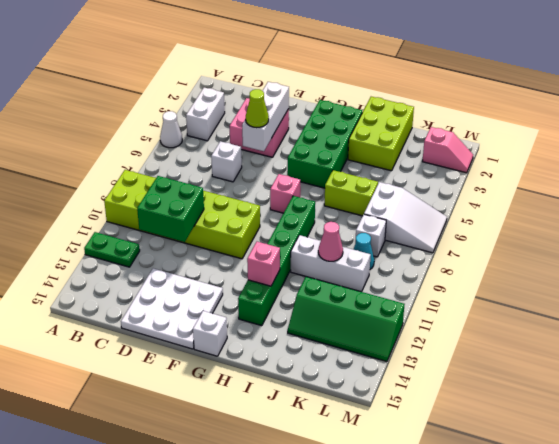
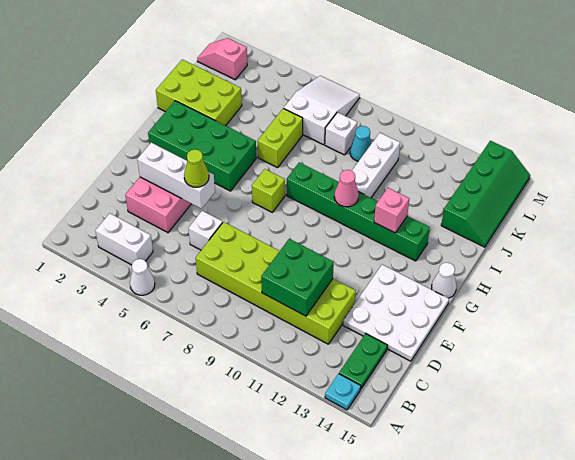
lime brick A9:F10 level 1 -> lime brick C7:D12 level 1
green plate A12:B12 level 1 -> green plate B14:C14 level 1
none -> cyan plate A14 level 1
pink brick G7 level 1 -> lime brick G7 level 1
white brick G15 level 1 -> white cone G15 level 1
pink cone J10 level 2 -> pink cone H10 level 2
green slope J12:M13 level 1 top 12 -> green slope J14:M15 level 1 top 14
pink slope L2:M2 level 1 top L -> pink slope L1:L2 level 1 top 2

